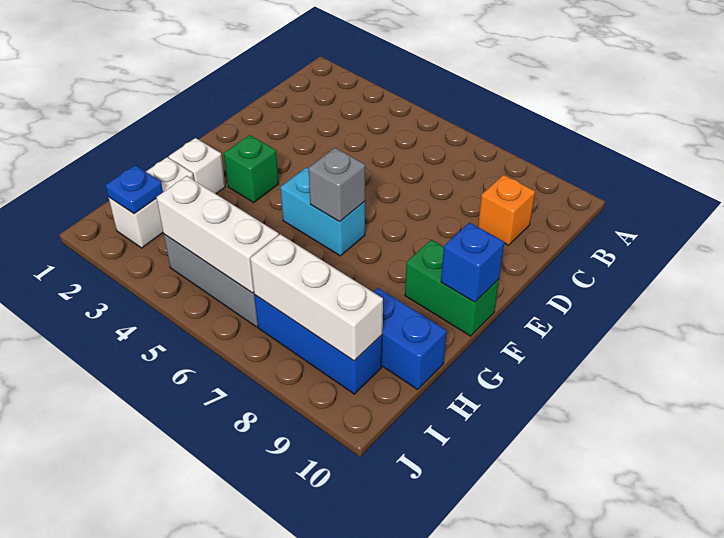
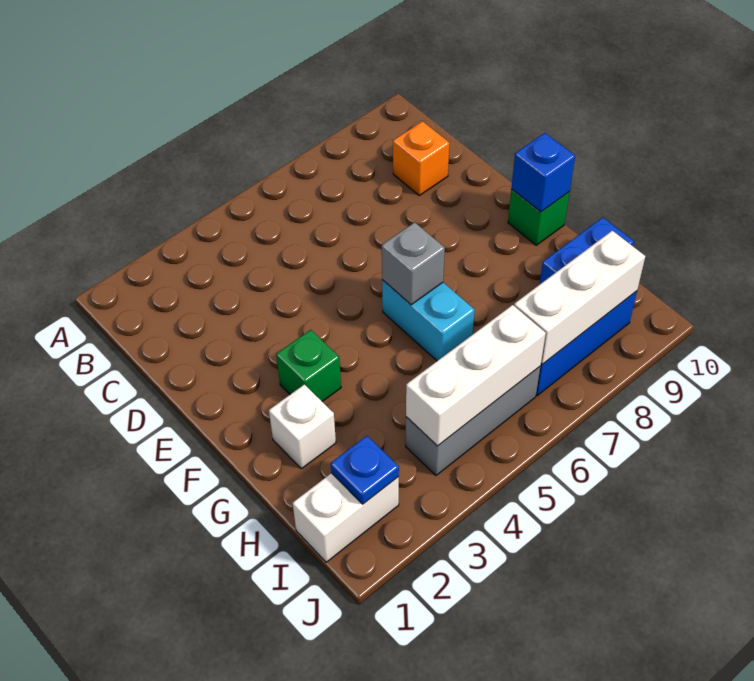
cyan brick F5:F6 level 1 -> cyan brick F6:G6 level 1
green brick F9:F10 level 1 -> green brick F10 level 1
white brick H2:I2 level 1 -> white brick I1:I2 level 1

